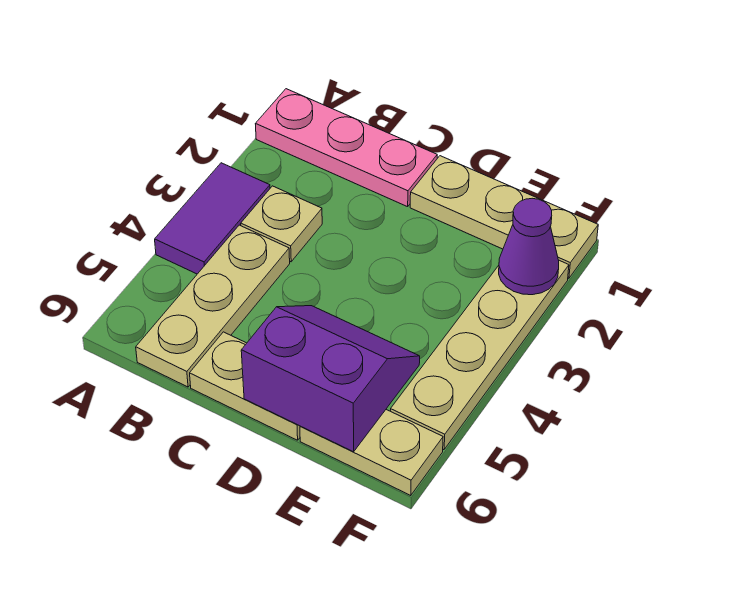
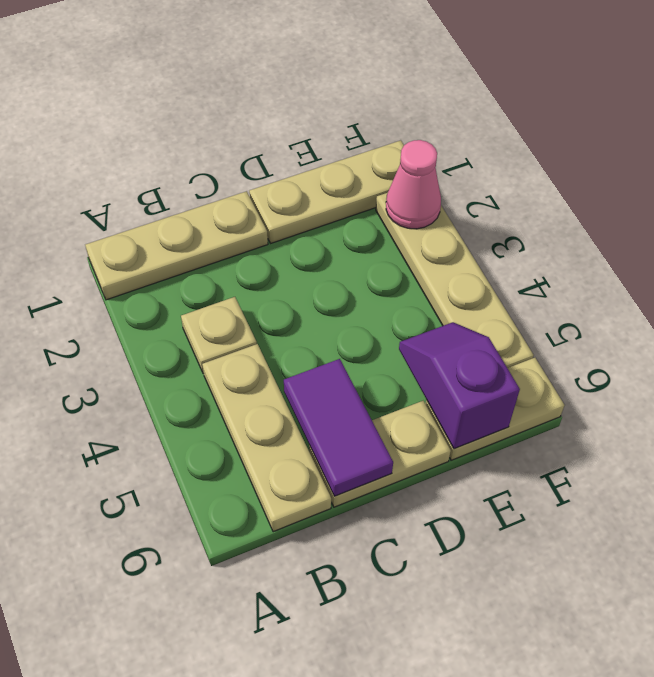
pink plate A1:C1 level 1 -> tan plate A1:C1 level 1
purple tile A3:A4 level 1 -> purple tile C5:C6 level 2
purple slope D5:E6 level 2 top 6 -> purple slope E5:E6 level 2 top 6
purple cone F2 level 2 -> pink cone F2 level 2

